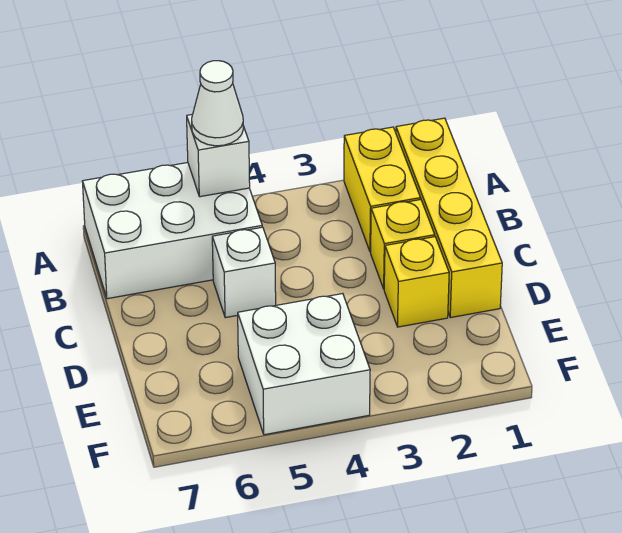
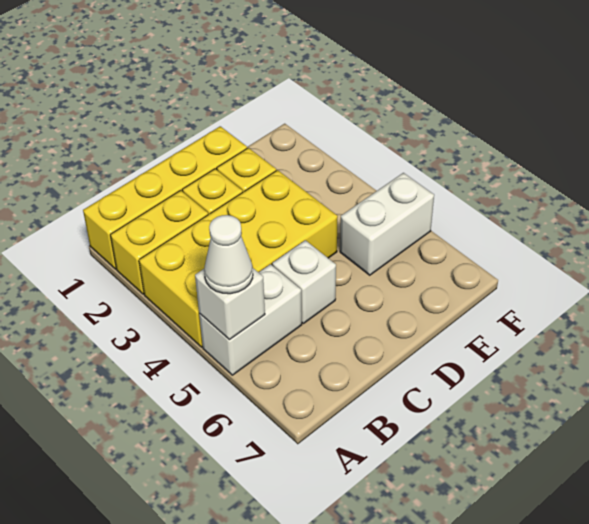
none -> yellow brick A3:D4 level 1
white brick A5:B7 level 1 -> white brick A5:B5 level 1
white brick E4:F5 level 1 -> white brick E5:F5 level 1

